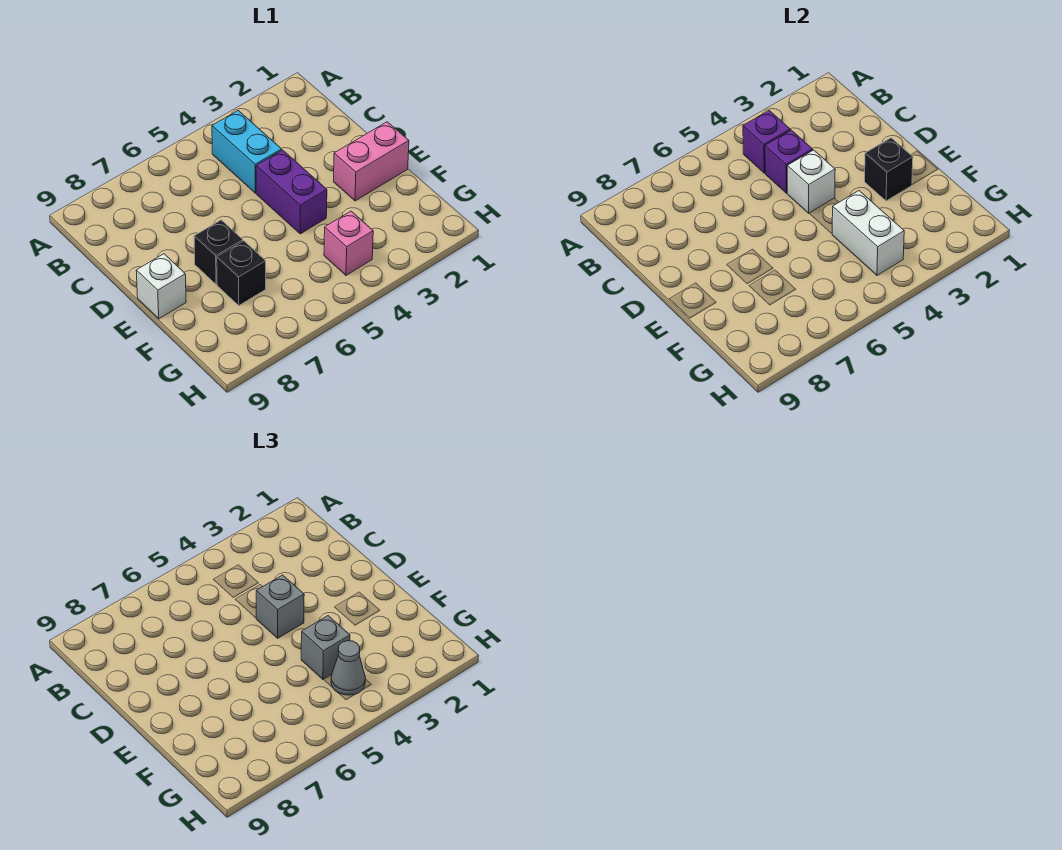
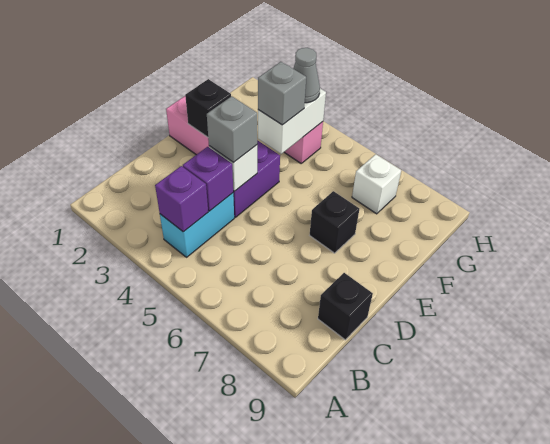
white brick E9 level 1 -> white brick G7 level 1
black brick F7 level 1 -> black brick C9 level 1

